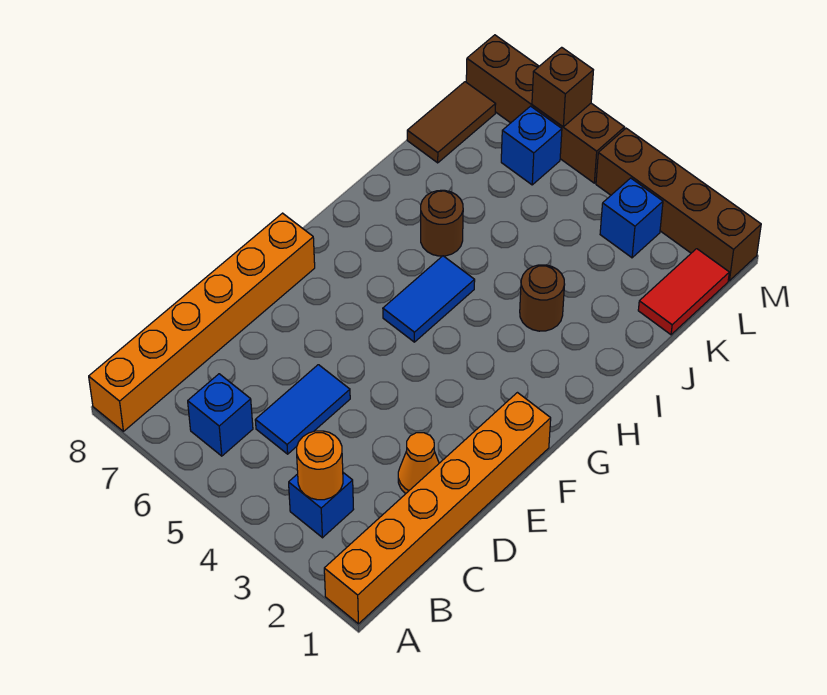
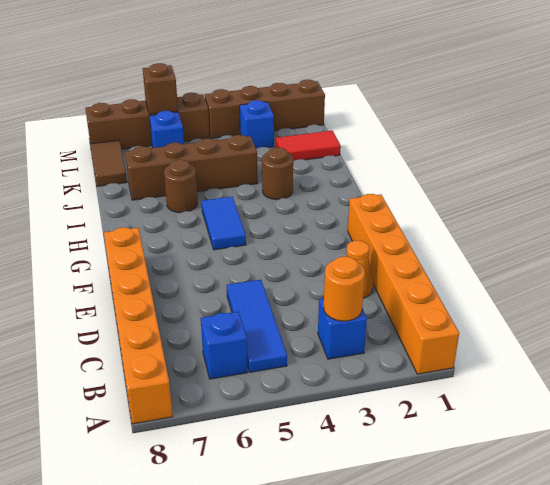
blue tile C5:D5 level 1 -> blue tile B5:D5 level 1
none -> brown brick J4:J7 level 1
red tile K1:L1 level 1 -> red tile K1:K2 level 1

